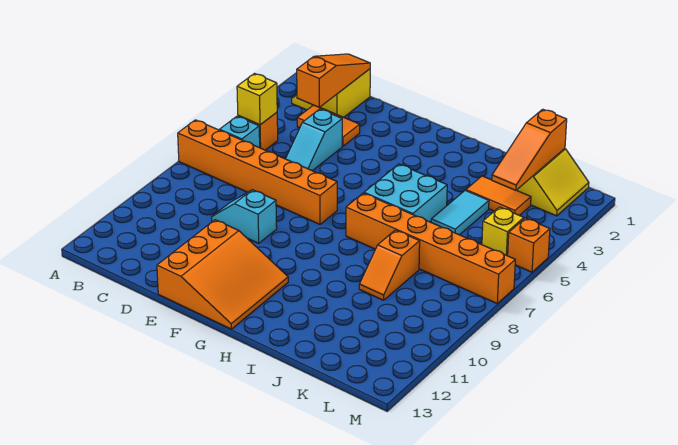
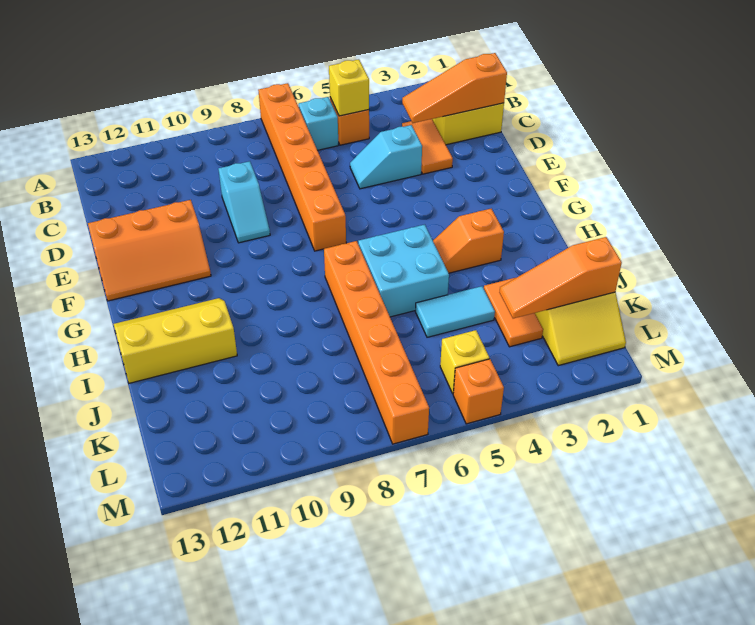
orange slope C1:C3 level 2 top 3 -> orange slope C1:C3 level 2 top 1
cyan slope D9:E9 level 1 top E -> cyan slope D9:E9 level 1 top D
orange slope E11:G13 level 1 top E -> orange slope E11:F13 level 1 top E
none -> yellow slope H11:I13 level 1 top I
orange slope J8:J9 level 1 top 8 -> orange slope H3:H4 level 1 top 3

